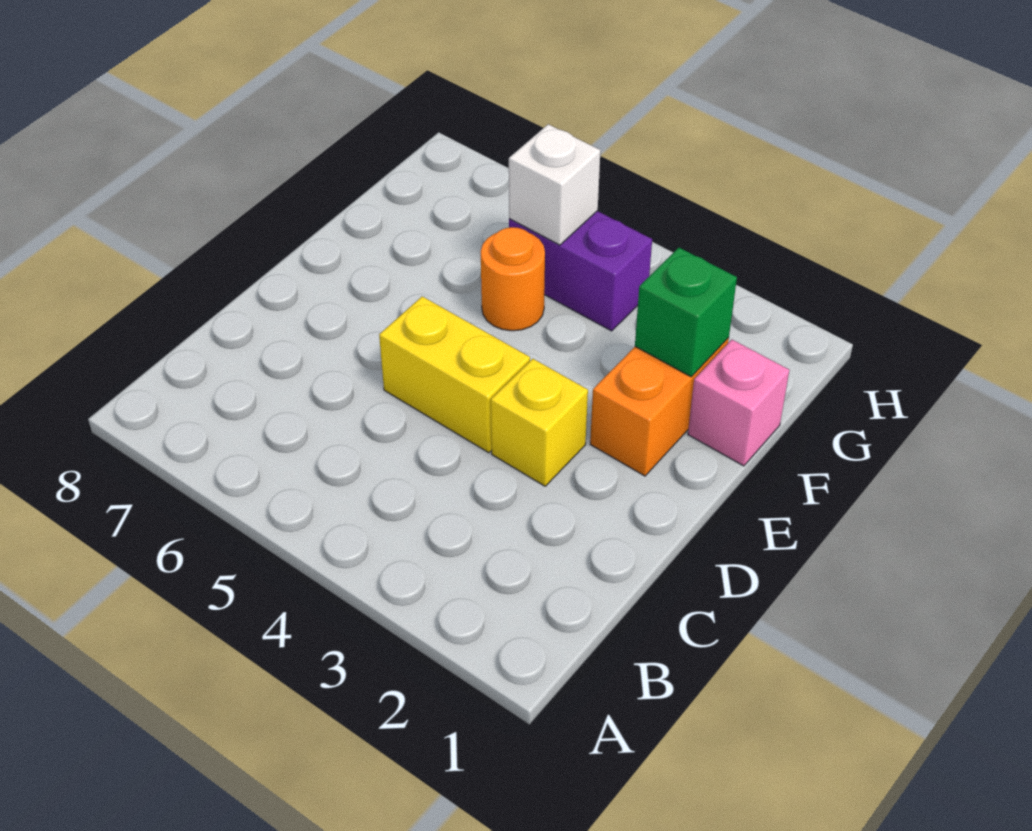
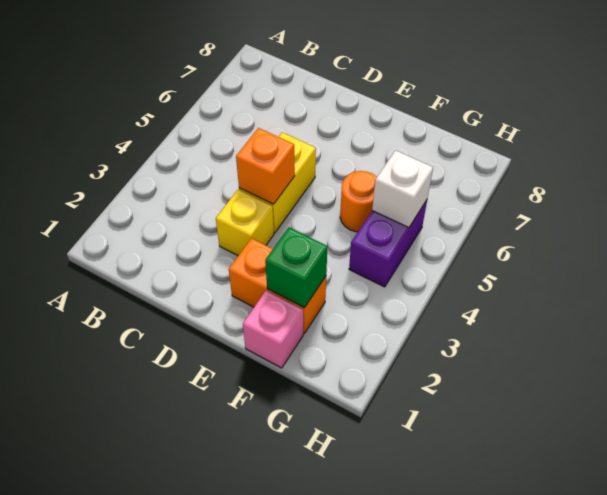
none -> orange brick D4 level 2

